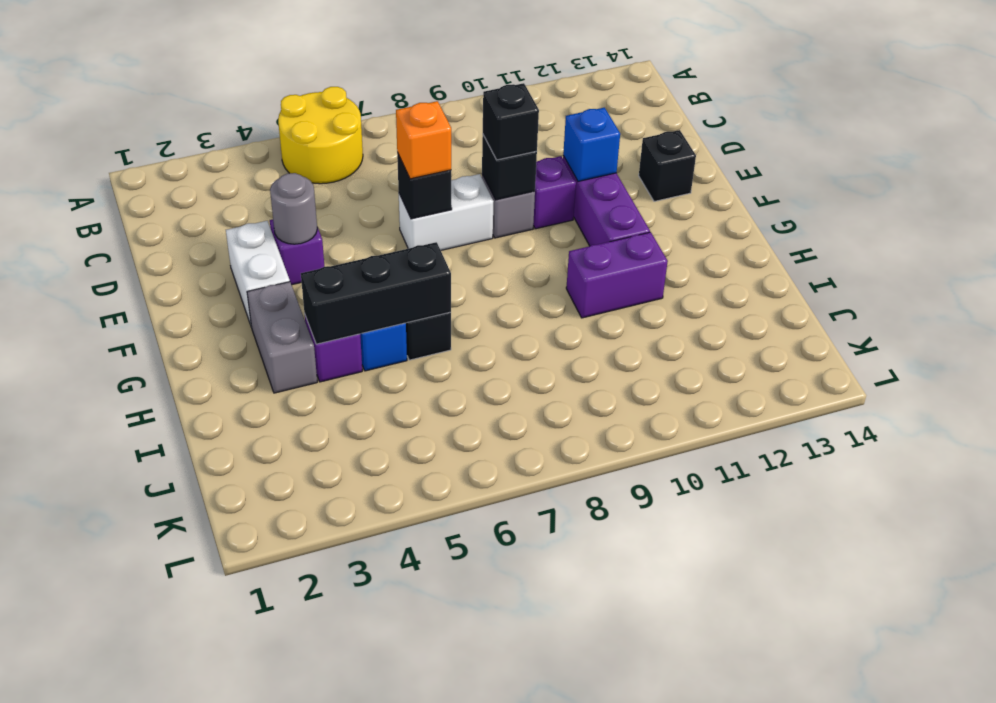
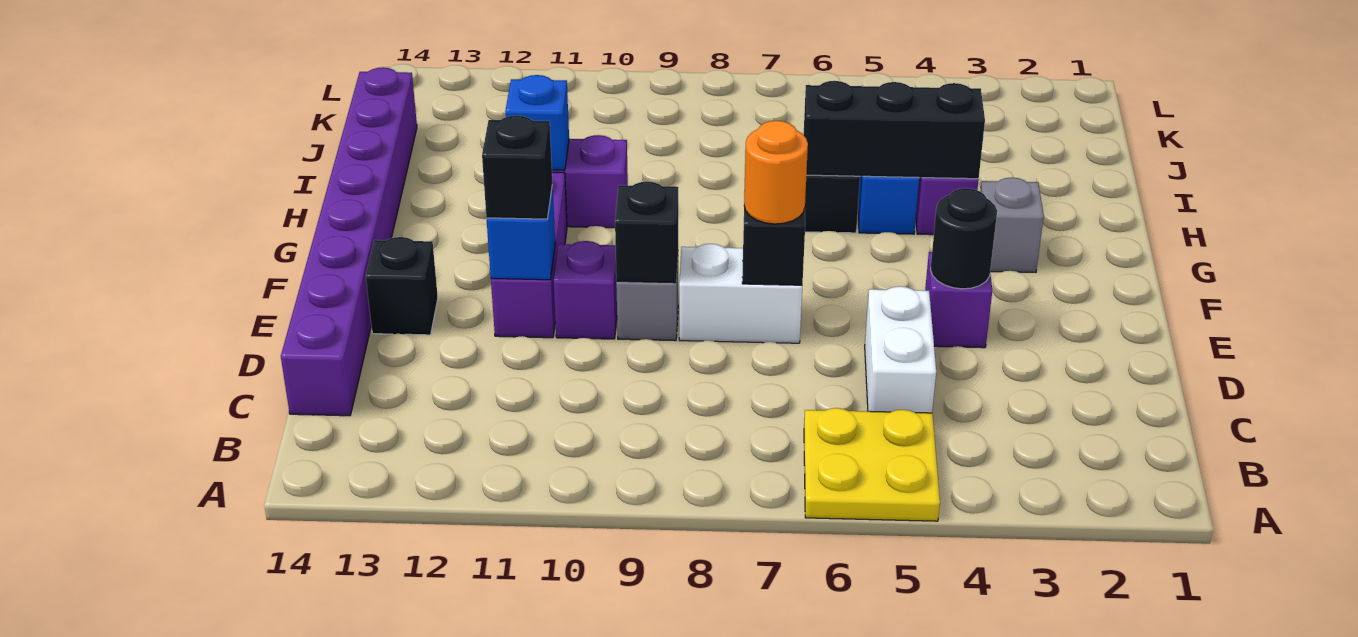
yellow round brick A5:B6 level 1 -> yellow plate A5:B6 level 1
none -> purple brick C14:J14 level 1
white brick E3:F3 level 1 -> white brick C5:D5 level 1
grey round brick E4 level 2 -> black round brick E4 level 2
orange brick E7 level 3 -> orange round brick E7 level 3
black brick E9 level 3 -> black brick E11 level 3
grey brick G3:H3 level 1 -> grey brick G3 level 1
none -> blue brick H11 level 2

